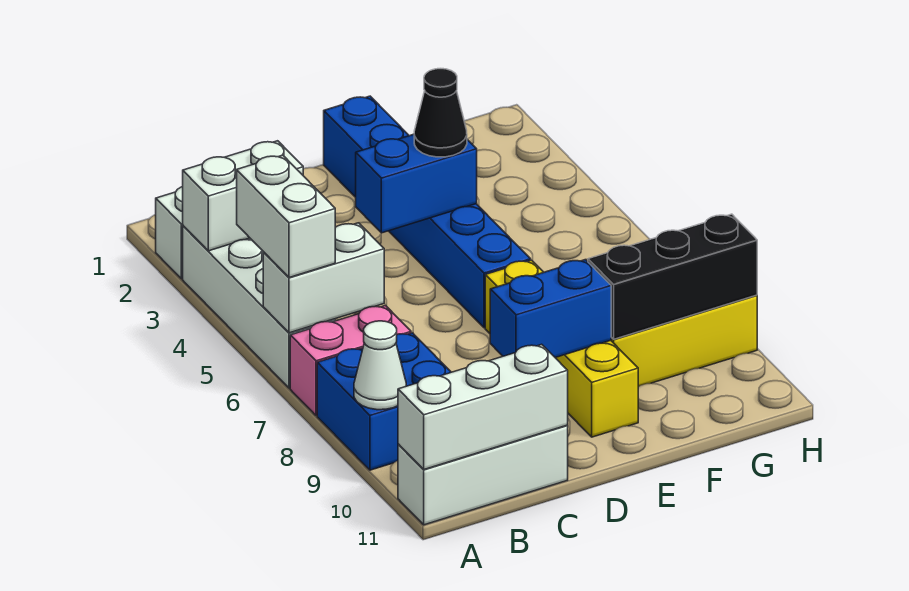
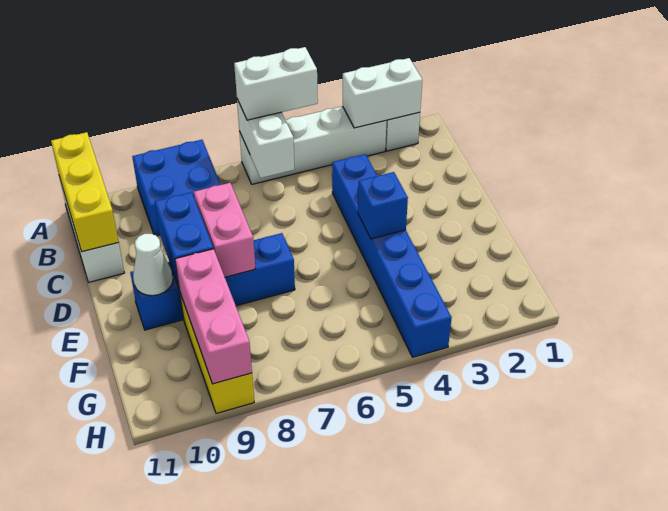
white brick A3:B3 level 2 -> white brick A2:A3 level 2
pink brick A7:B7 level 1 -> pink brick D8:E8 level 2
white cone A9 level 2 -> white cone E10 level 2
white brick A11:C11 level 2 -> yellow brick A11:C11 level 2
blue brick D4:E4 level 2 -> blue brick E4 level 2
blue brick E1:E6 level 1 -> blue brick C4:H4 level 1
black cone E4 level 3 -> none
yellow brick E7:E10 level 1 -> blue brick E7:E10 level 1
black brick F9:H9 level 2 -> pink brick F9:H9 level 2

